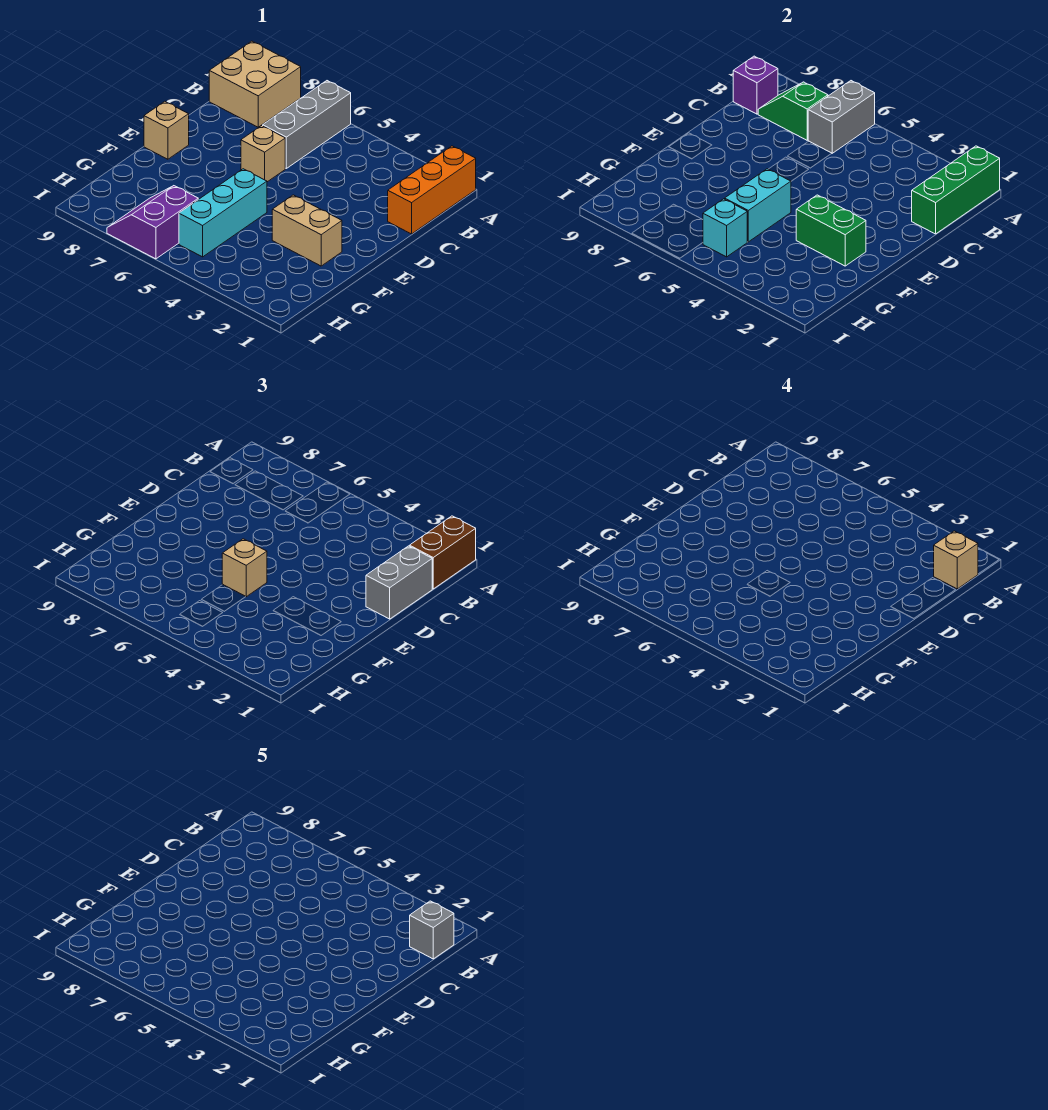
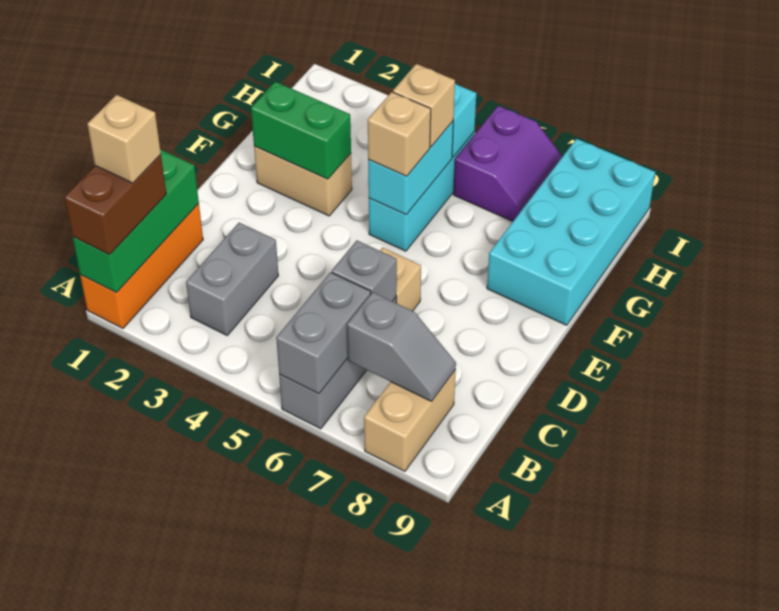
tan brick A8:B9 level 1 -> tan brick A8:B8 level 1
grey brick B1 level 5 -> grey brick C6 level 2
green slope B7:B8 level 2 top 7 -> grey slope B7:B8 level 2 top 7
purple brick B9 level 2 -> none
grey brick C1:D1 level 3 -> grey brick B3:C3 level 1
tan brick E9 level 1 -> tan brick G5 level 3
none -> cyan brick F8:I9 level 1

